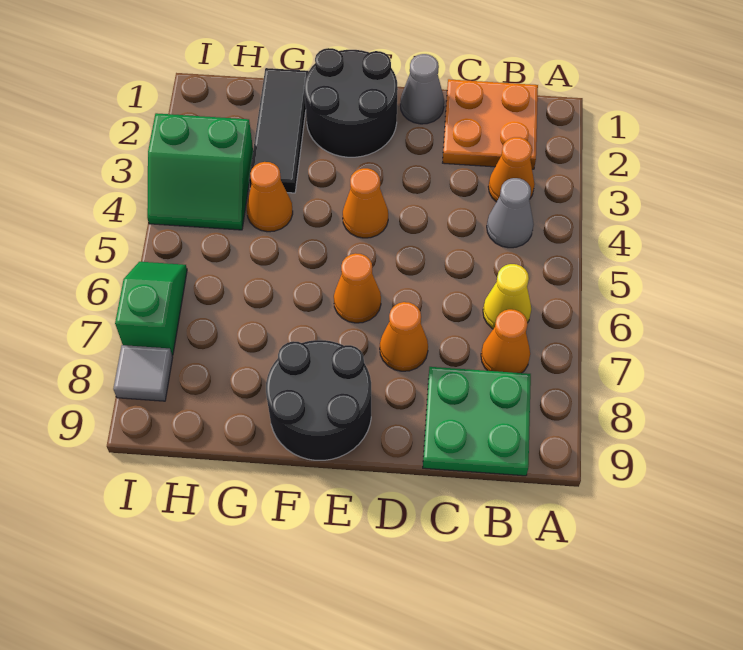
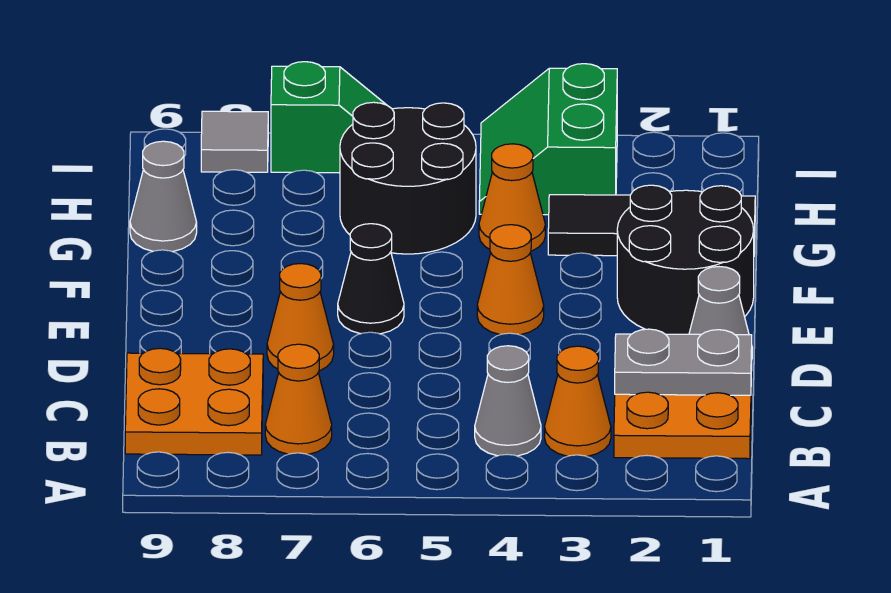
yellow cone B6 level 1 -> none
green plate B8:C9 level 1 -> orange plate B8:C9 level 1
none -> grey plate C1:C2 level 2
orange cone E6 level 1 -> black cone E6 level 1
black round brick E8:F9 level 1 -> black round brick G5:H6 level 1
none -> grey cone G9 level 1

